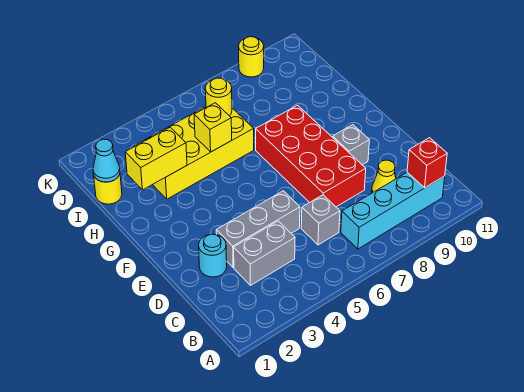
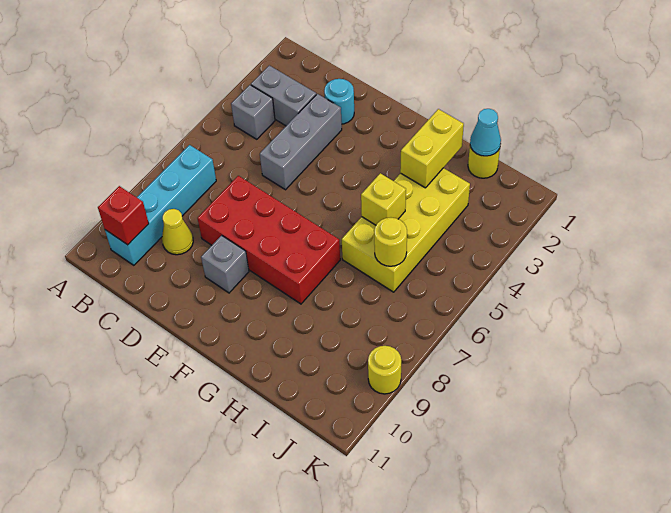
grey brick C3:C4 level 1 -> grey brick B3:C3 level 1
grey brick C6 level 1 -> grey brick B4 level 1

